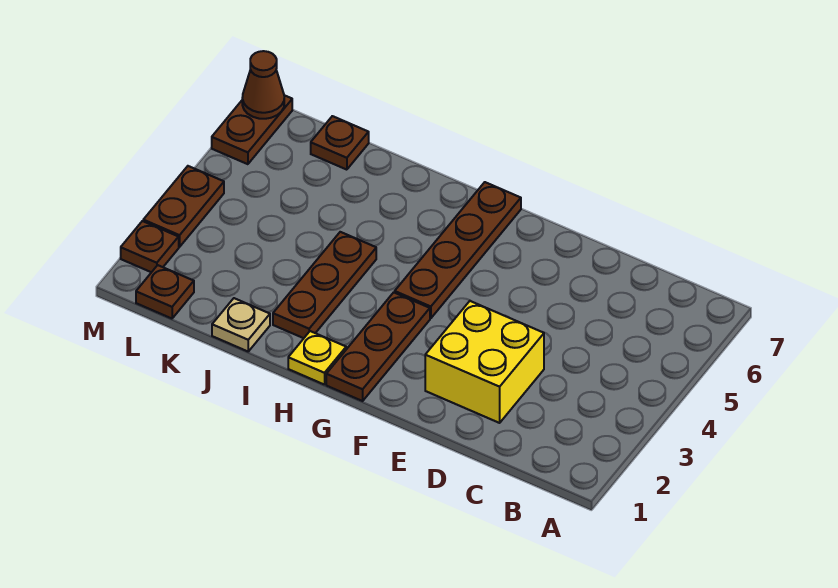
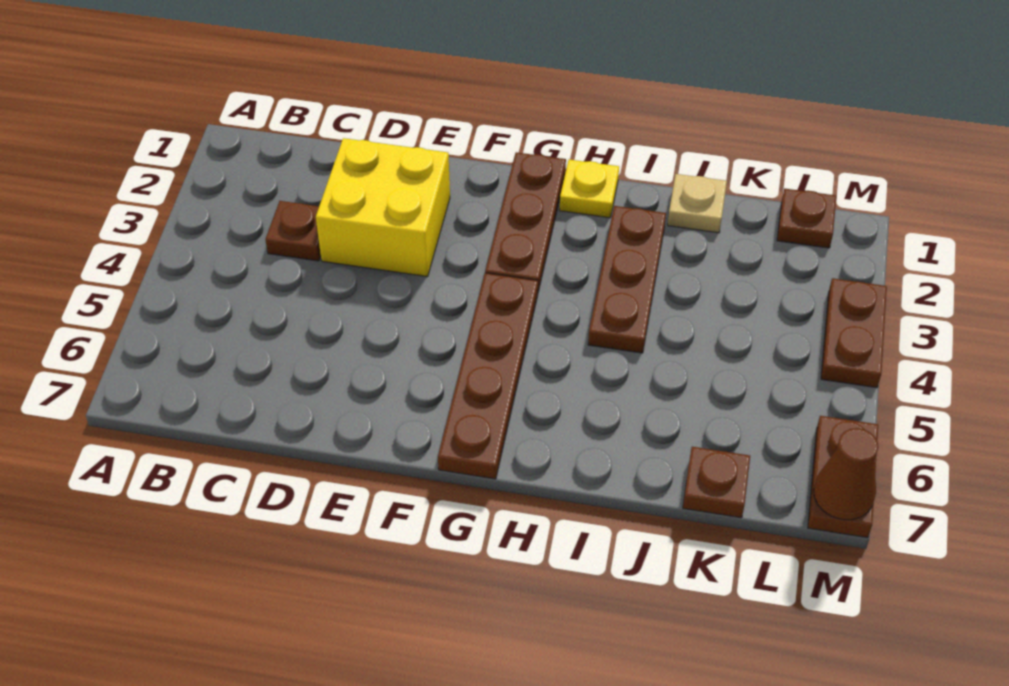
brown plate M2 level 1 -> brown plate C3 level 1

